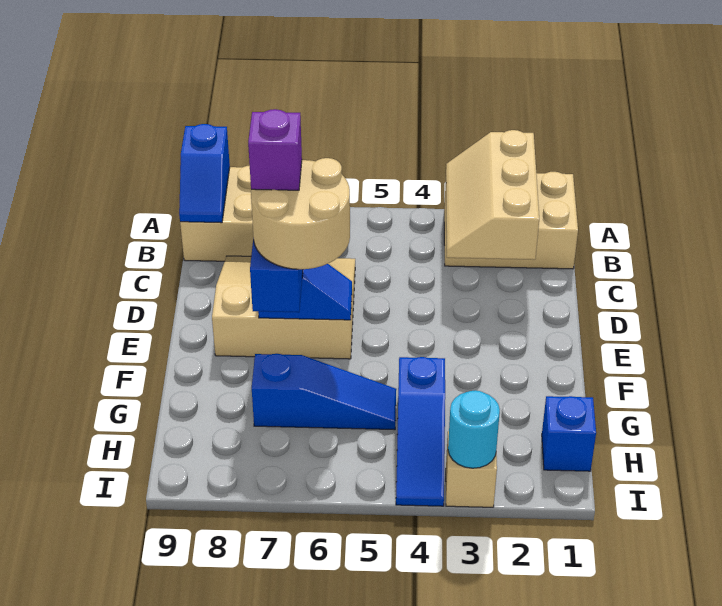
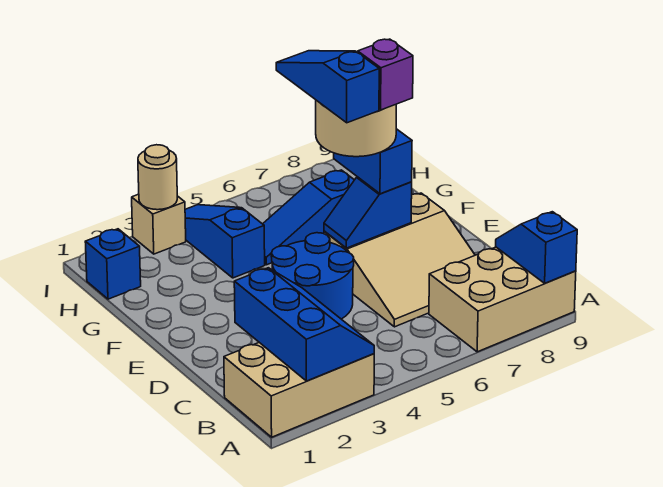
tan slope A2:C3 level 2 top 2 -> blue slope A2:C3 level 2 top 2
none -> blue round brick D4:E5 level 1
none -> blue slope E6:G6 level 5 top E
cyan round brick I3 level 2 -> tan round brick I3 level 2

